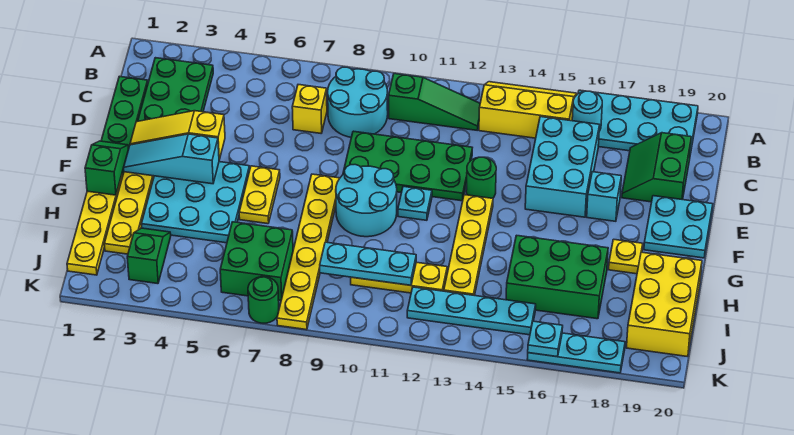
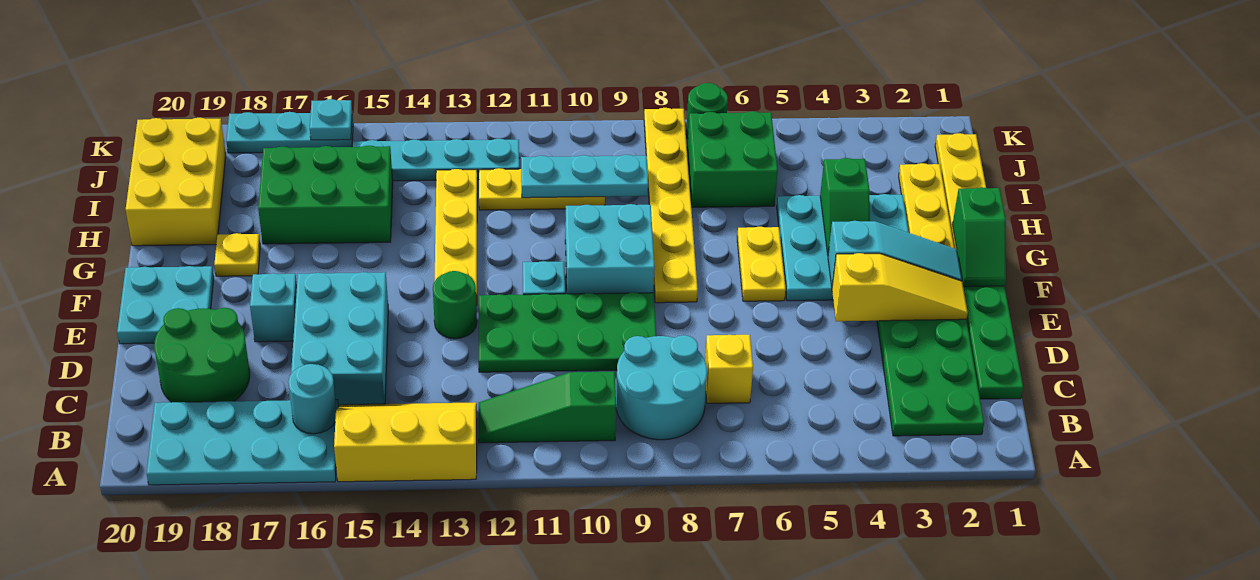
yellow slope A13:B15 level 1 top B -> yellow slope A13:B15 level 1 top A
green slope C18:D19 level 1 top 19 -> green round brick C18:D19 level 1
cyan round brick F9:G10 level 1 -> cyan brick F9:G10 level 1
green slope I3:J3 level 1 top J -> green slope G4:H4 level 2 top H

